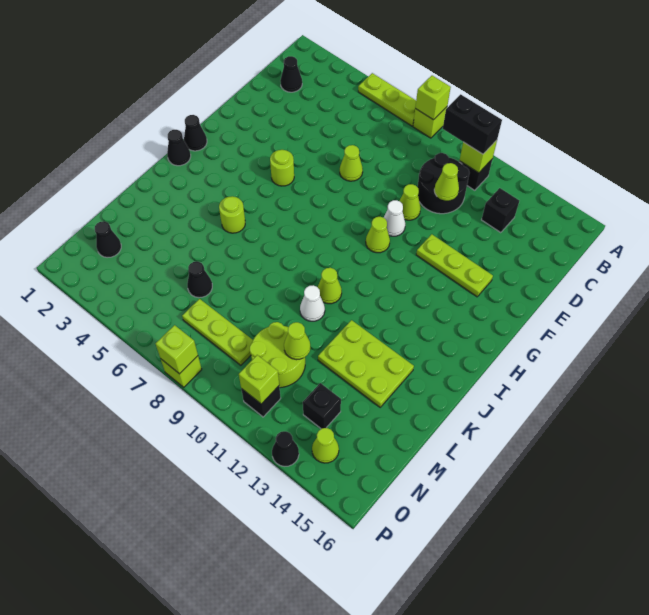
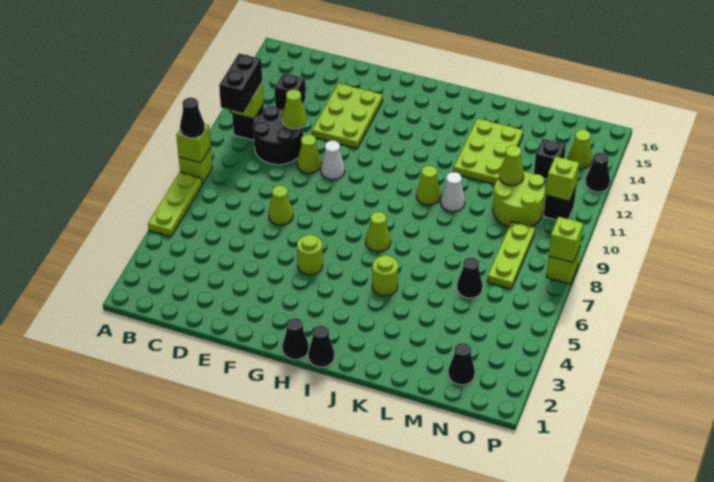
black cone C2 level 1 -> black cone A8 level 3
lime plate F12:F14 level 1 -> lime plate E12:F14 level 1
lime cone G10 level 1 -> lime cone I7 level 1

